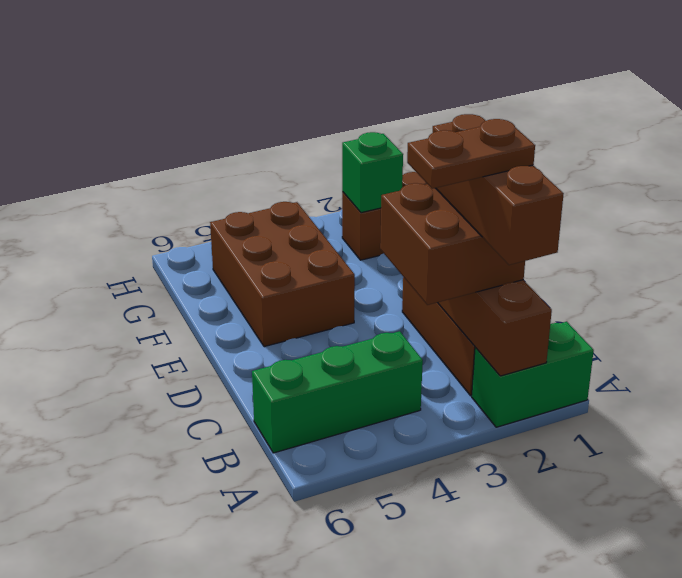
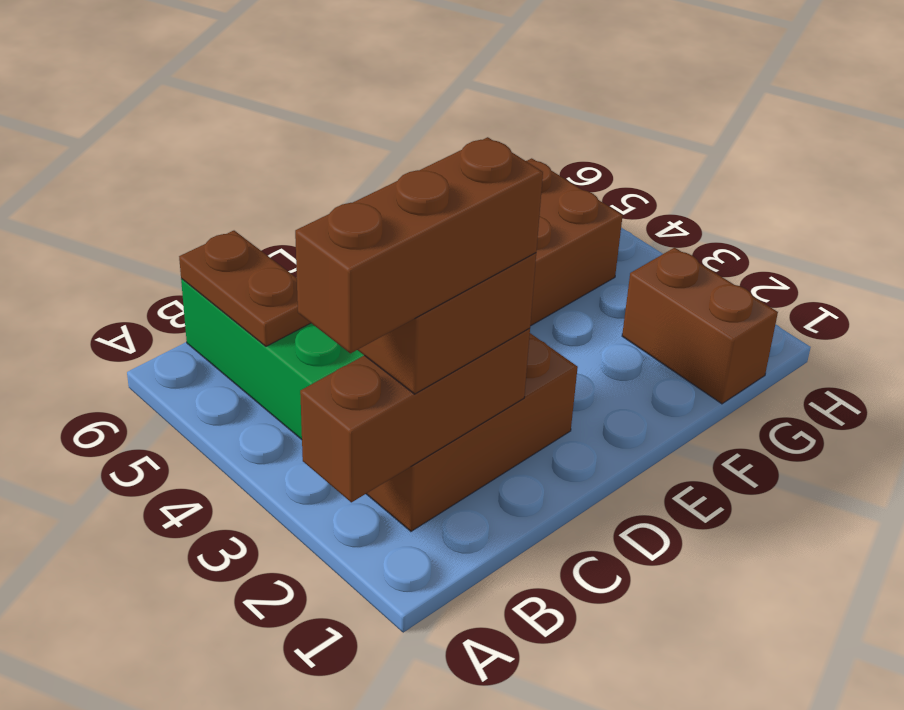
green brick A1:A2 level 1 -> none
brown plate B2:B3 level 5 -> brown plate B5:B6 level 2
green brick G2 level 2 -> none

